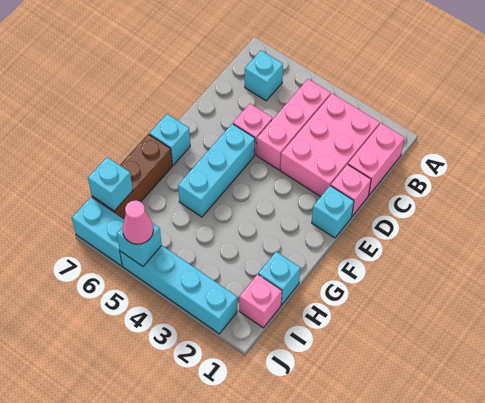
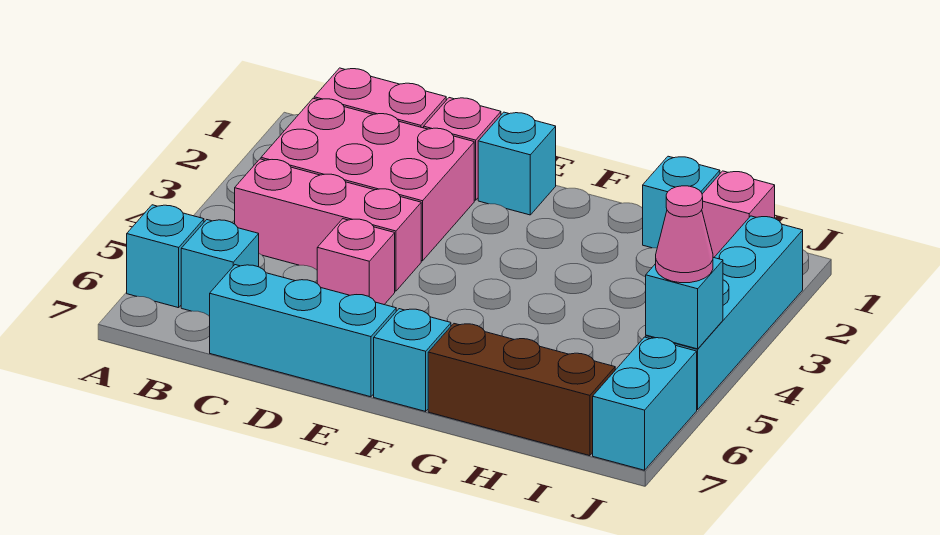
cyan brick E5:G5 level 1 -> cyan brick C7:E7 level 1
cyan brick I7 level 2 -> cyan brick A6 level 1

